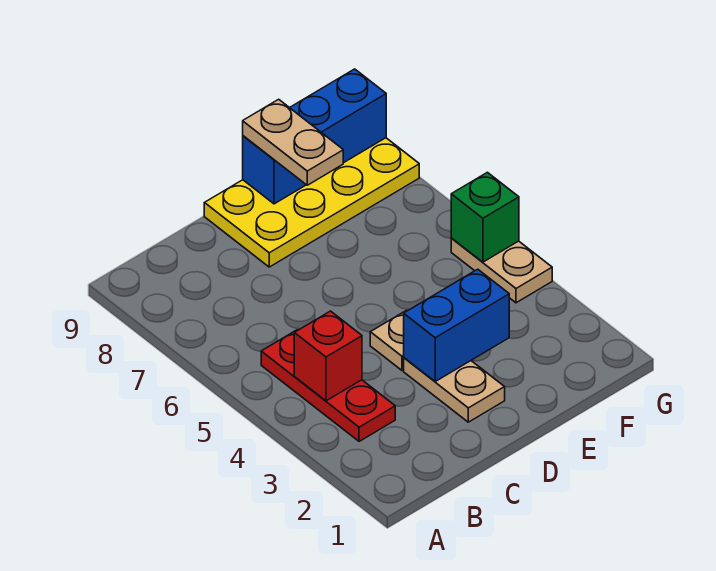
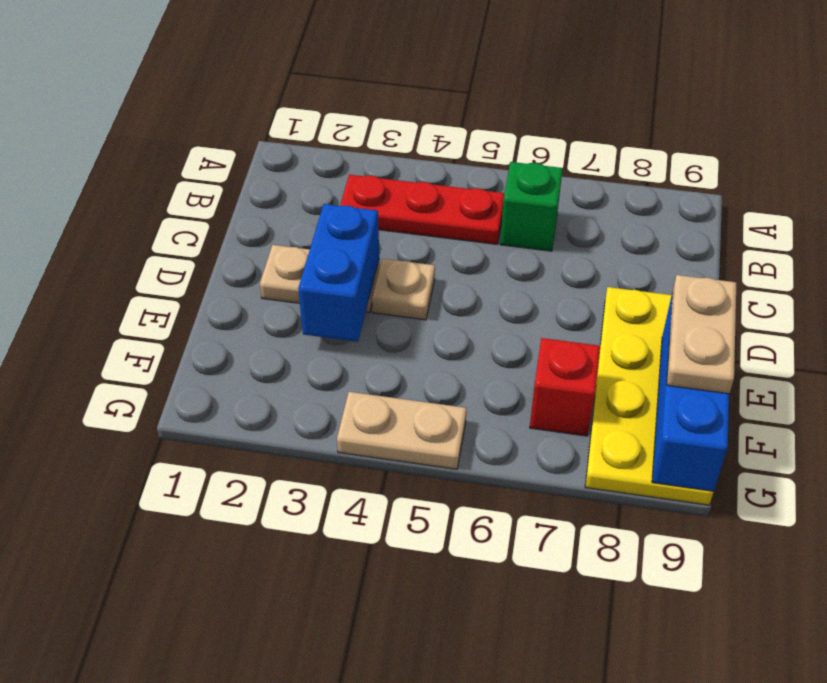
red brick B4 level 2 -> red brick F7 level 1
tan plate E8:E9 level 3 -> tan plate E9:F9 level 3
green brick G5 level 2 -> green brick B6 level 1

